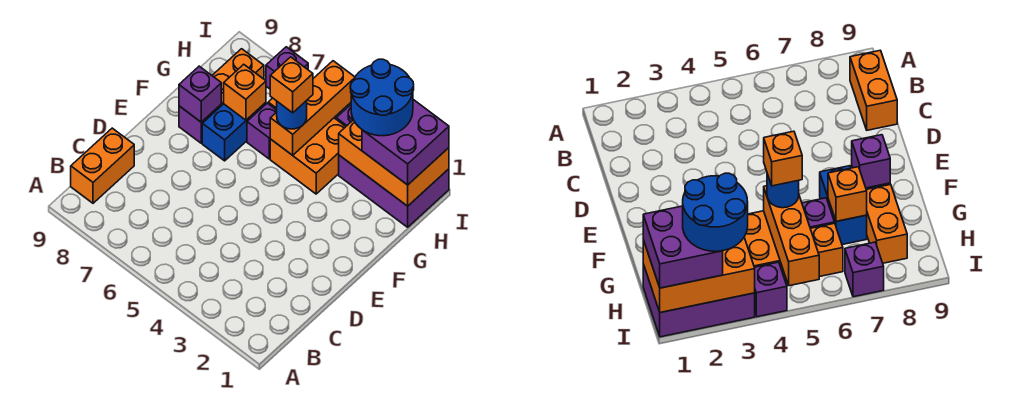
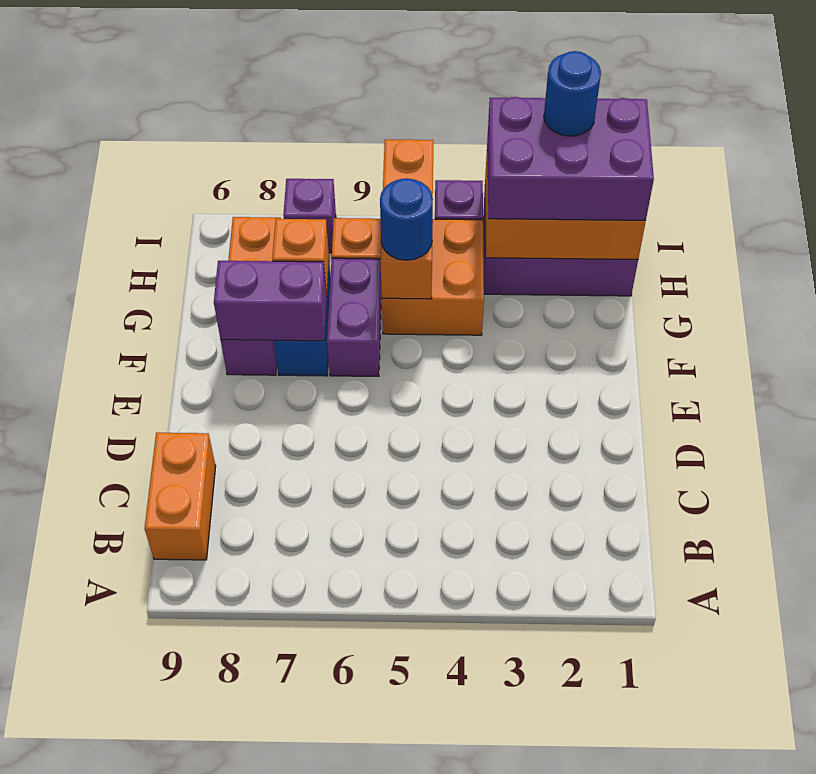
purple brick F8 level 2 -> purple brick F7:F8 level 2
orange brick G5 level 4 -> none
purple brick G6 level 1 -> purple brick F6:G6 level 1
purple brick H1:I2 level 3 -> purple brick H1:I3 level 3
blue round brick H2:I3 level 4 -> blue round brick I2 level 4

